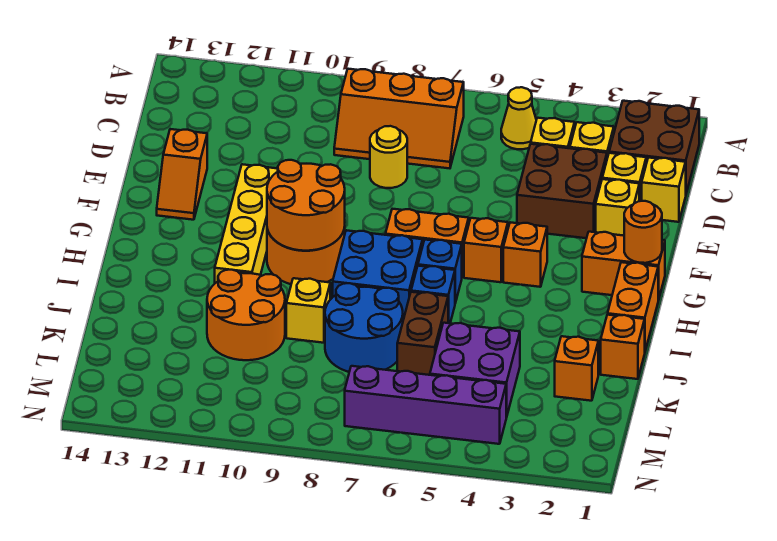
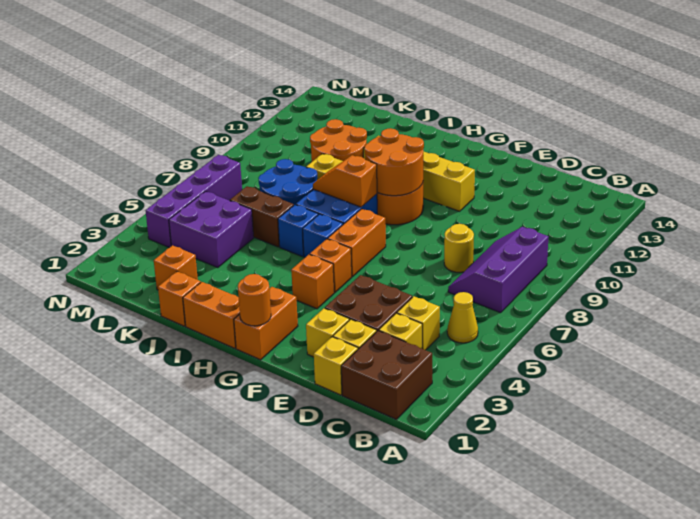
orange slope B7:C9 level 1 top B -> purple slope B7:C9 level 1 top B
orange slope E13:F13 level 1 top E -> orange slope H8:I8 level 2 top H

